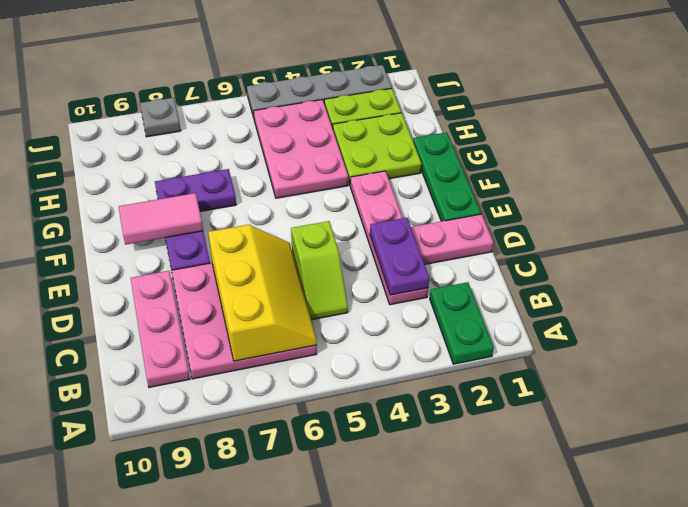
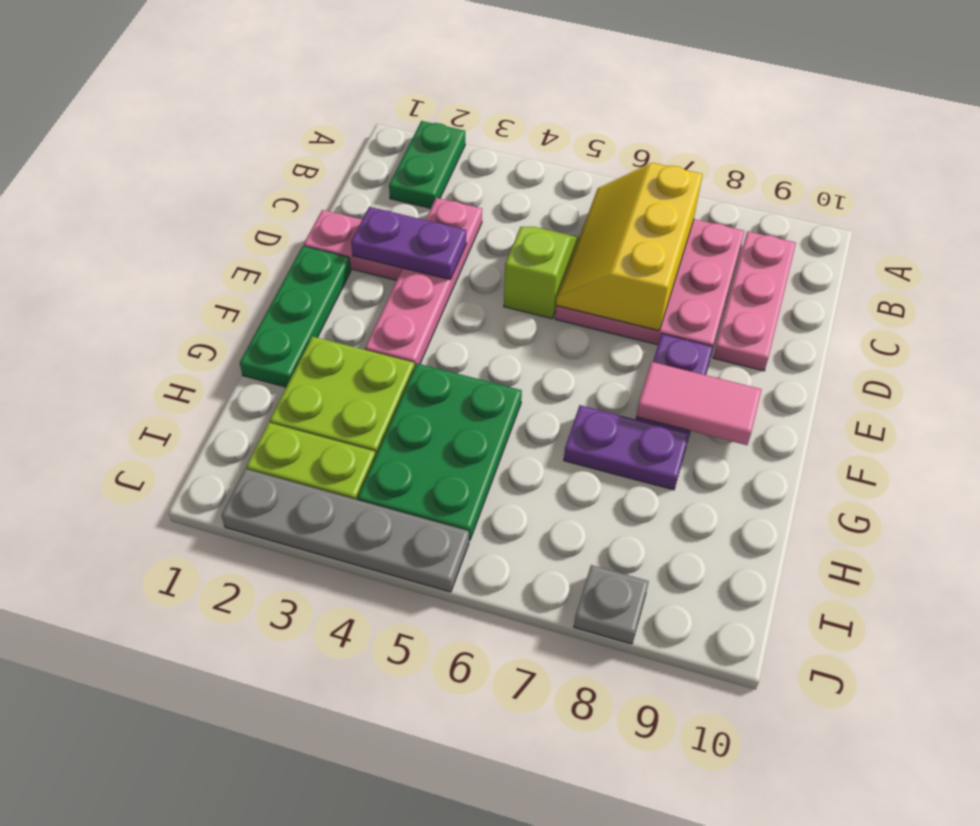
purple plate C3:D3 level 2 -> purple plate D2:D3 level 2
pink plate G4:I5 level 1 -> green plate G4:I5 level 1

